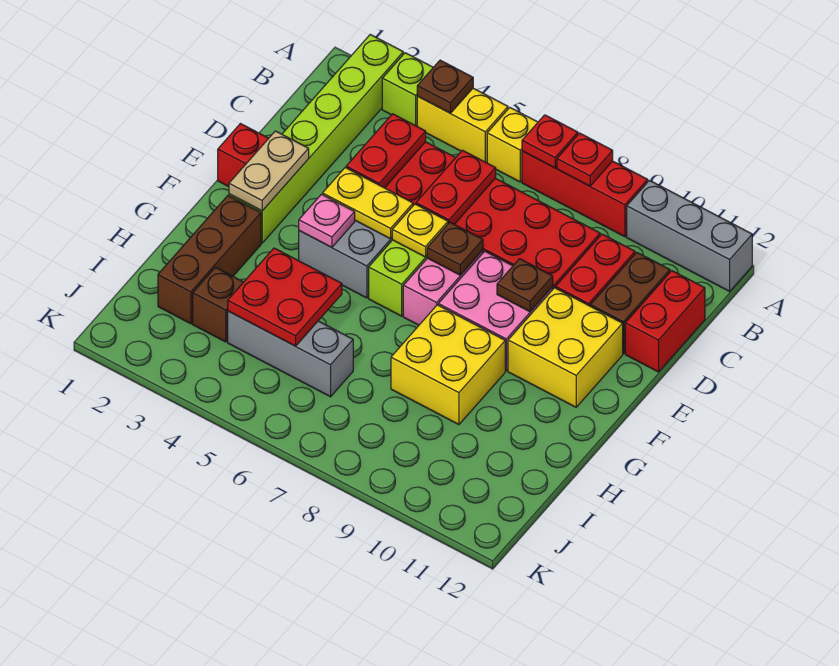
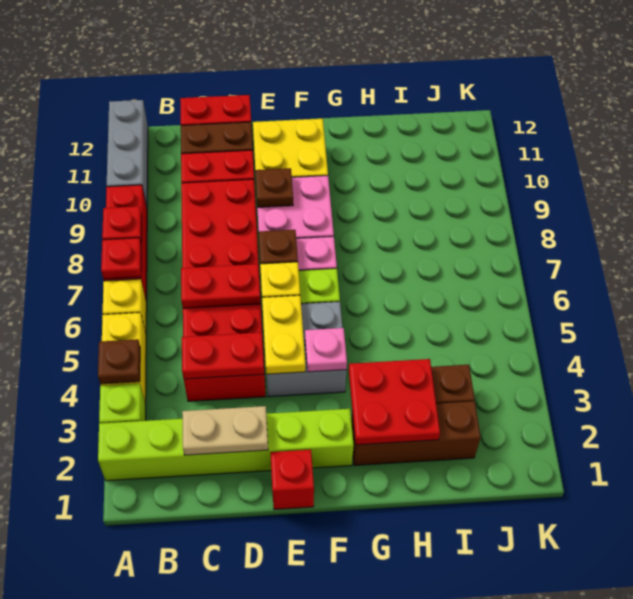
tan plate E2:F2 level 2 -> tan plate C2:D2 level 2
yellow brick G8:H9 level 1 -> none
red plate H4:I5 level 2 -> red plate G2:H3 level 2
grey brick I4:I6 level 1 -> none

